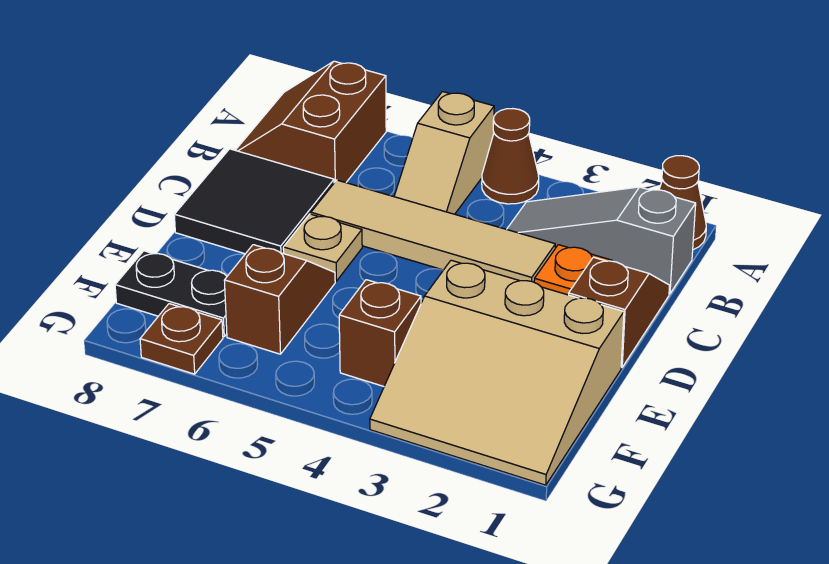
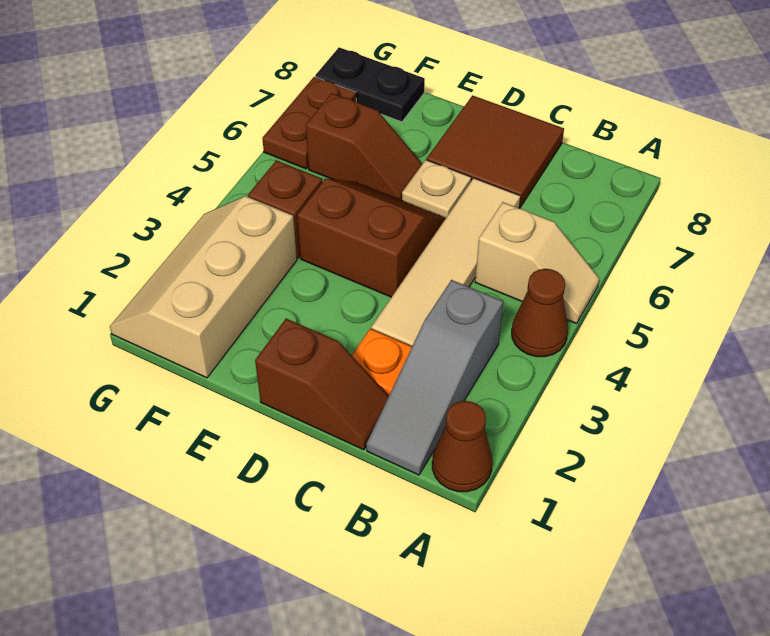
tan slope A5:B5 level 1 top A -> tan slope A5:B5 level 1 top B
brown slope A7:B8 level 1 top 7 -> brown slope D4:E5 level 1 top 4
grey slope B1:B3 level 1 top 1 -> grey slope B1:B3 level 1 top 3
black tile C7:D8 level 1 -> brown tile C7:D8 level 1
tan slope E1:G3 level 1 top E -> tan slope F1:G3 level 1 top F
black plate F7:F8 level 1 -> black plate F8:G8 level 1
brown plate G7 level 1 -> brown plate G6:G7 level 1

